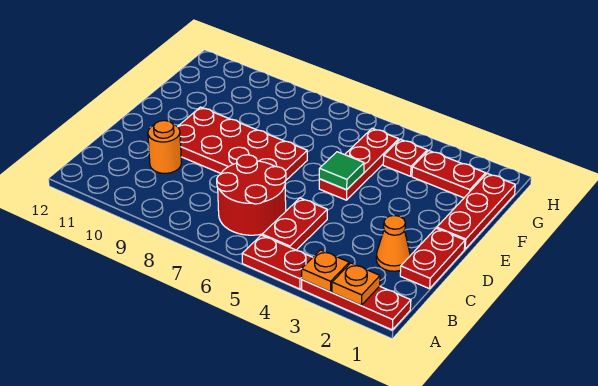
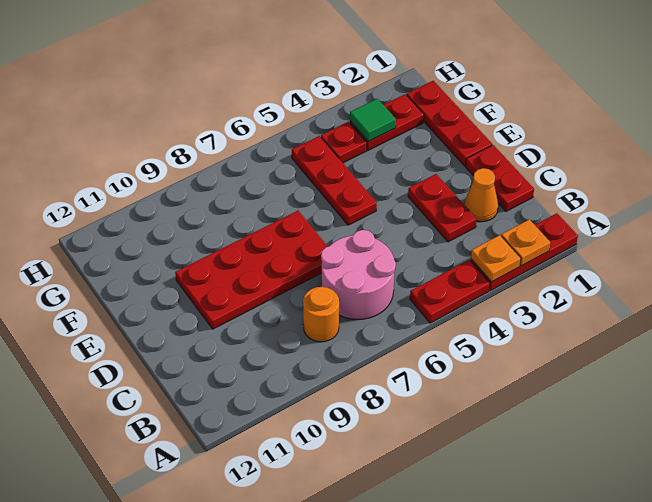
red plate B5:C5 level 1 -> red plate C3:D3 level 1
red round brick B6:C7 level 1 -> pink round brick B6:C7 level 1
orange round brick C10 level 1 -> orange round brick B8 level 1
green tile E5 level 2 -> green tile G3 level 2

